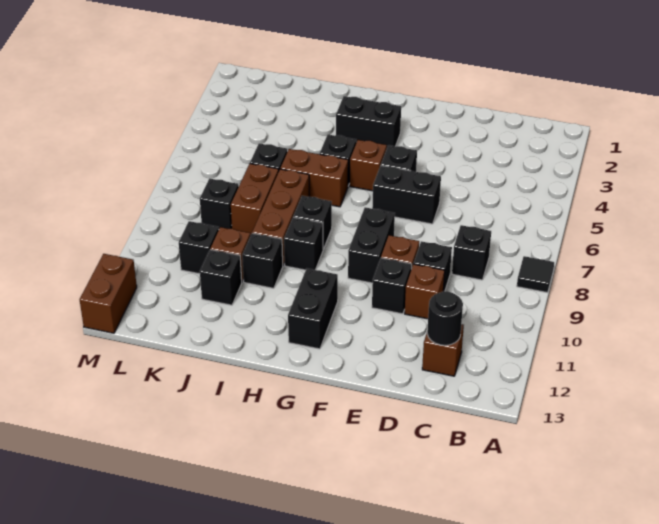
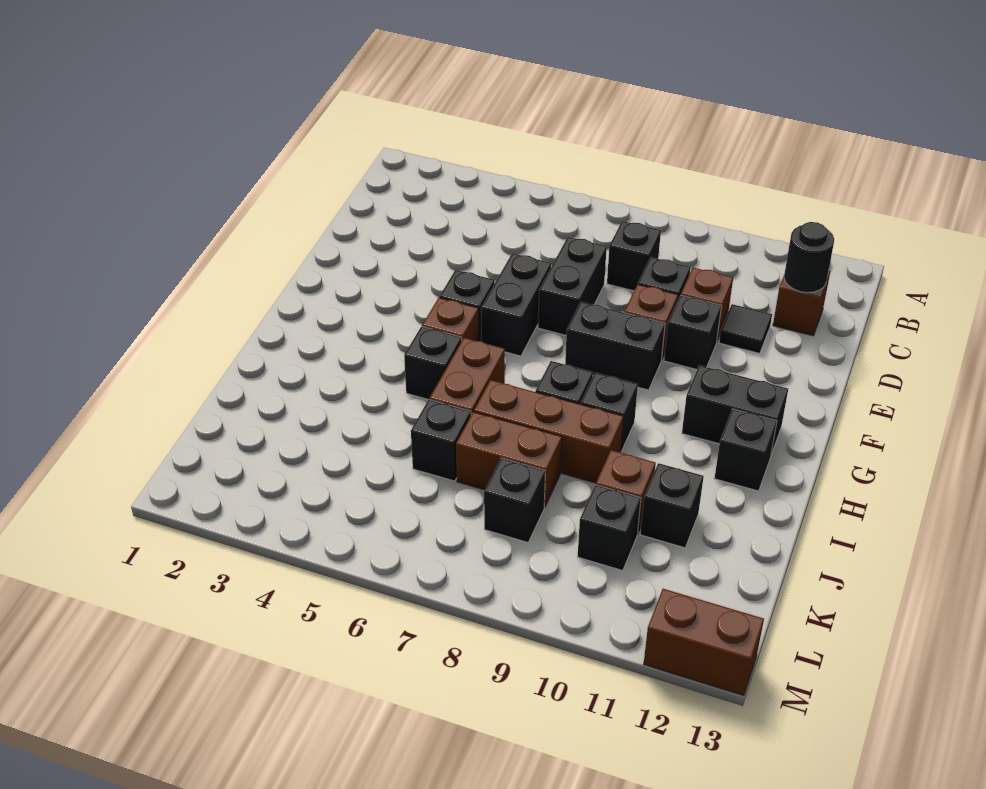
black tile A8 level 1 -> black tile D11 level 1
black brick G3:H3 level 1 -> black brick D7:E7 level 1
black brick I10 level 1 -> black brick H12 level 1

